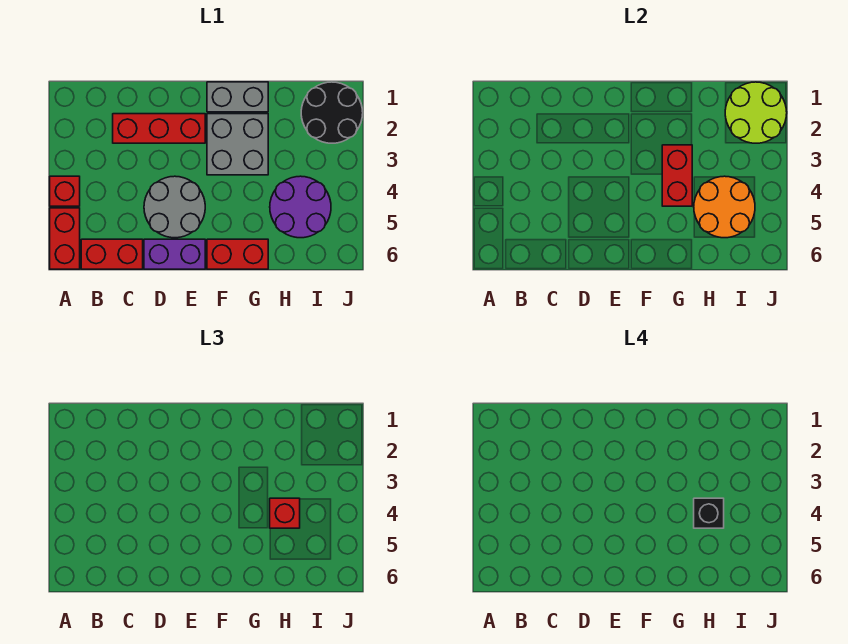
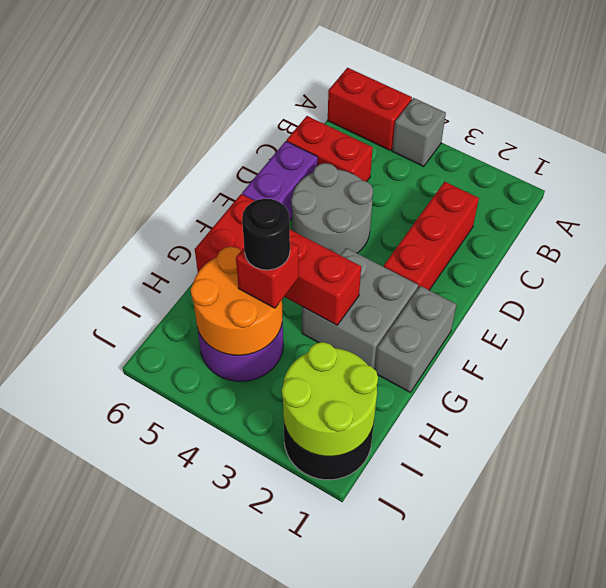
red brick A4 level 1 -> grey brick A4 level 1
red brick B6:C6 level 1 -> red brick C5:C6 level 1
black brick H4 level 4 -> black round brick H4 level 4

